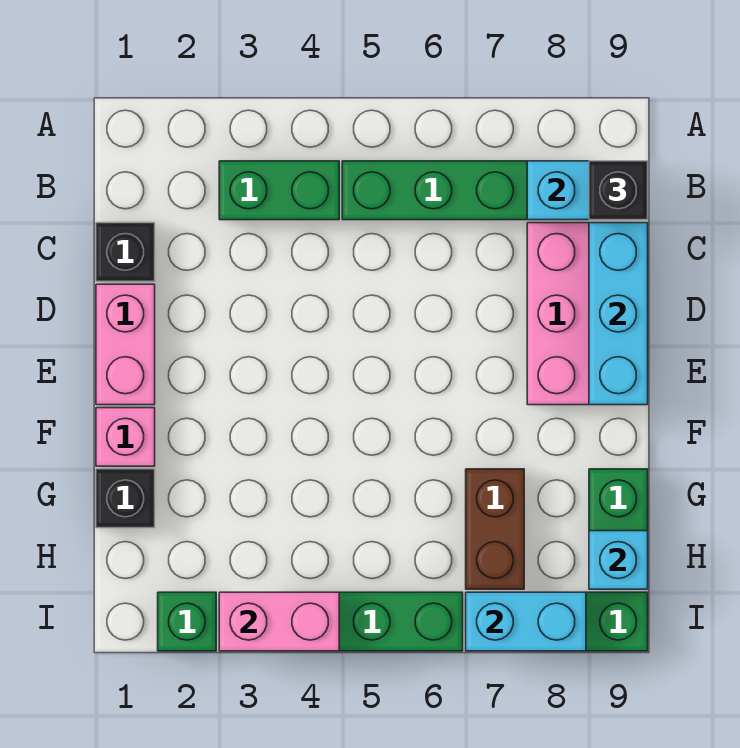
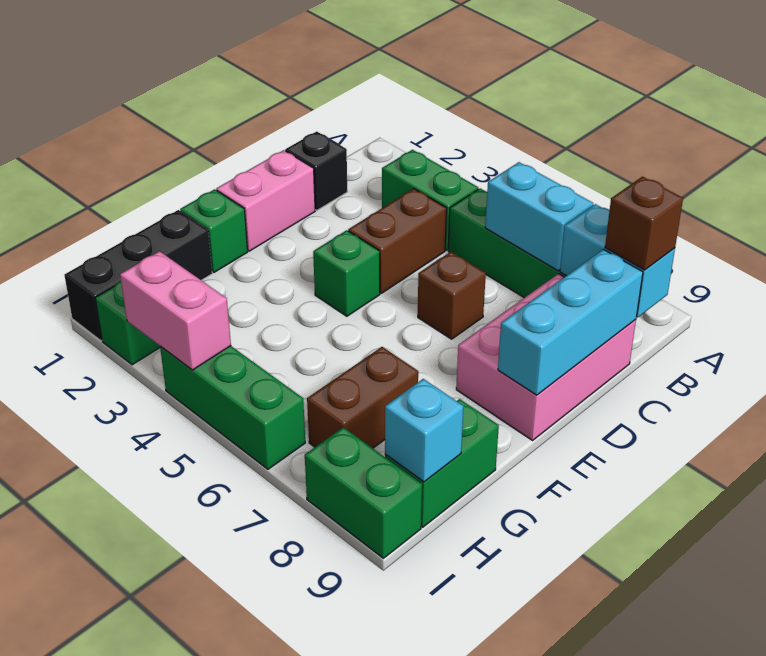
black brick B9 level 3 -> brown brick B9 level 3
none -> brown brick C4:D4 level 1
none -> brown brick D6 level 1
none -> green brick E4 level 1
pink brick F1 level 1 -> green brick F1 level 1
black brick G1 level 1 -> black brick G1:I1 level 1
cyan brick I7:I8 level 2 -> cyan brick B6:B7 level 2

